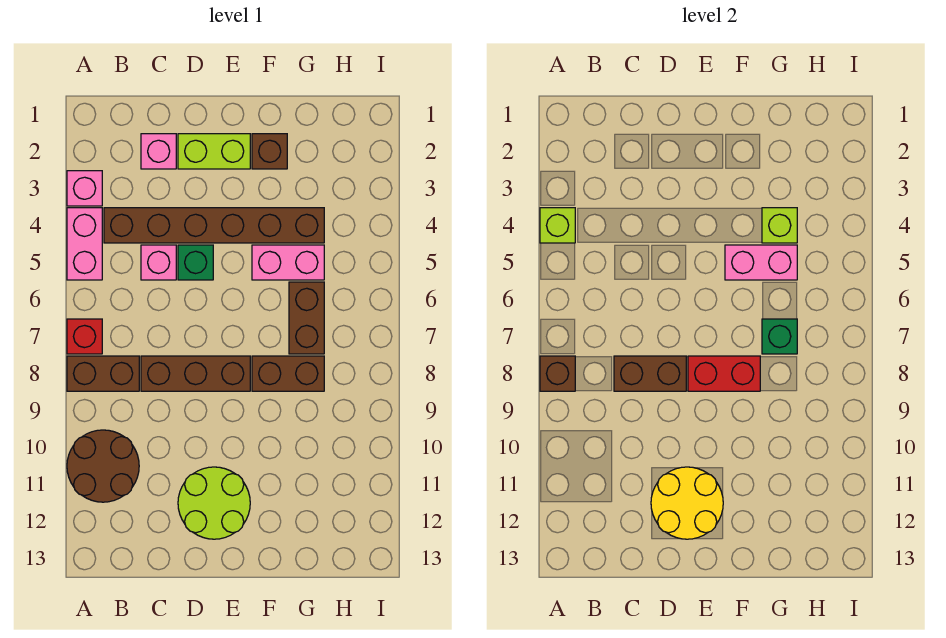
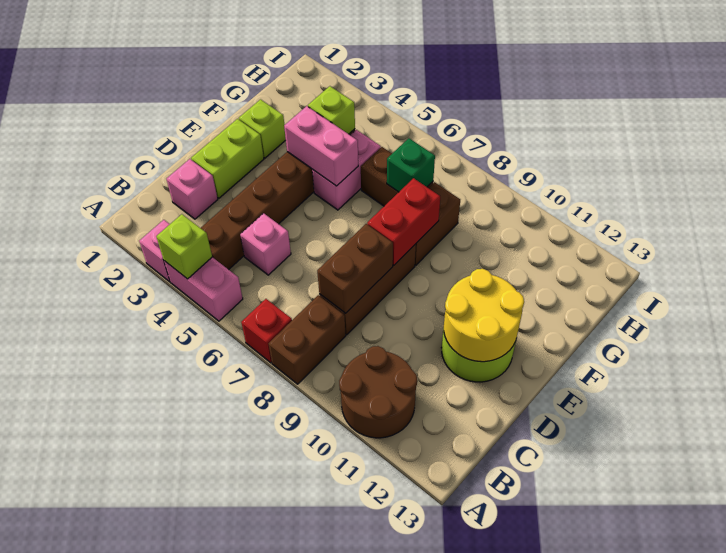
brown brick A8 level 2 -> none
green brick D5 level 1 -> none
brown brick F2 level 1 -> lime brick F2 level 1
pink brick F5:G5 level 2 -> pink brick F4:F5 level 2

